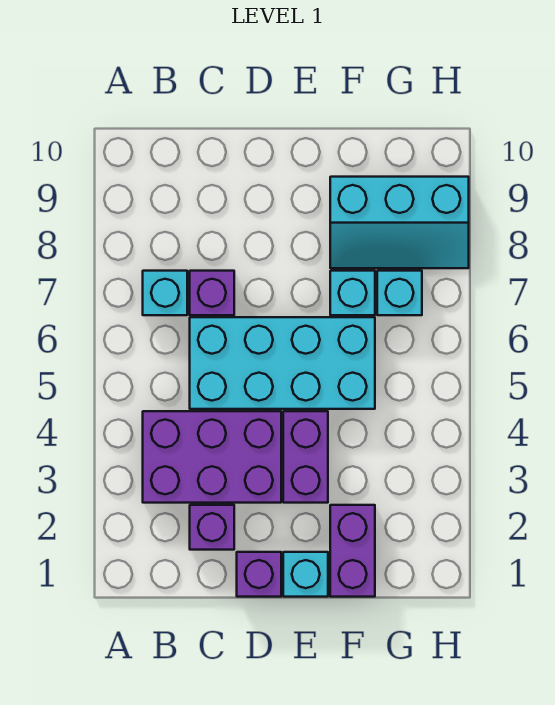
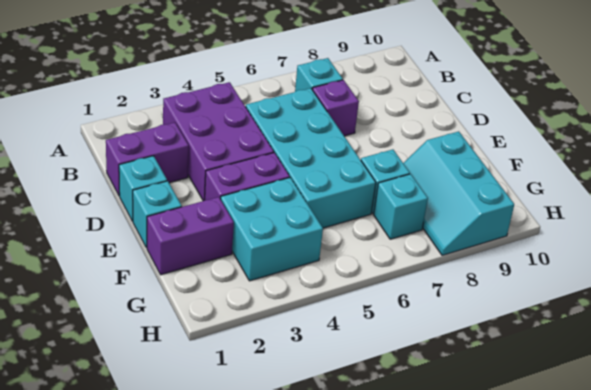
purple brick C2 level 1 -> purple brick C1:C2 level 1
purple brick D1 level 1 -> cyan brick D1 level 1
none -> cyan brick F3:G4 level 1

